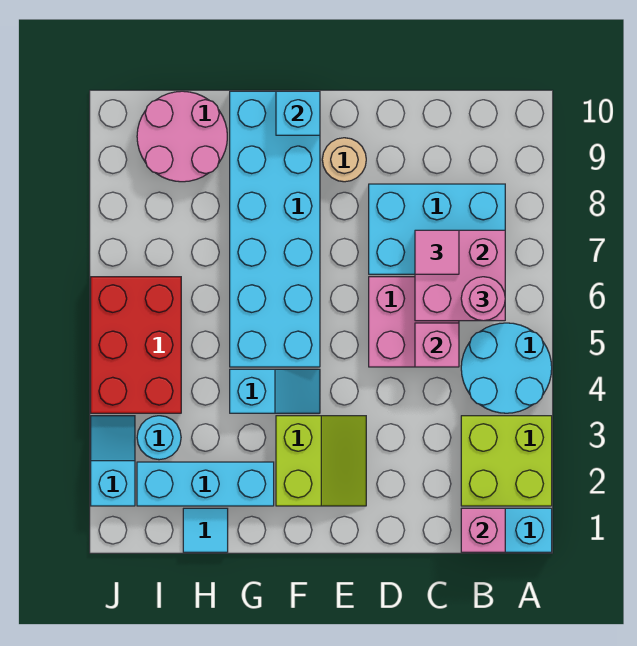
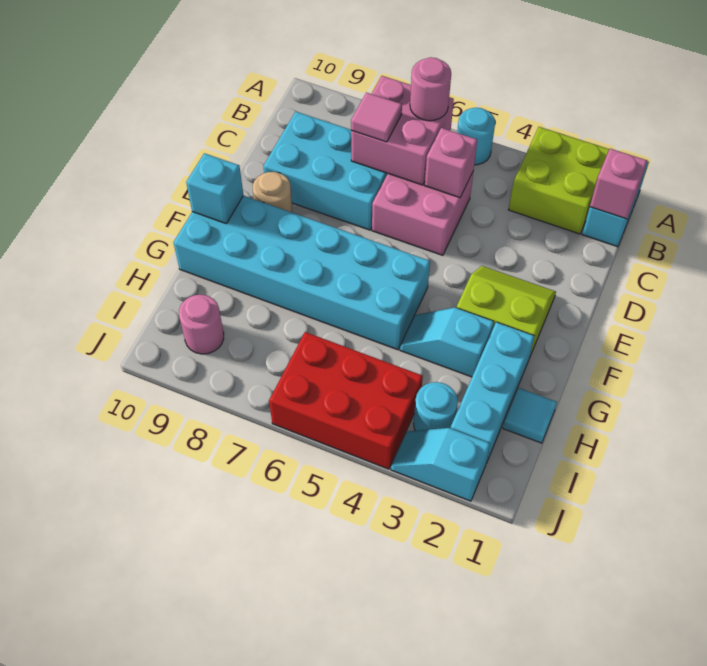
cyan round brick A4:B5 level 1 -> cyan round brick A5 level 1
cyan brick B7:D8 level 1 -> cyan brick C7:D9 level 1
cyan slope F4:G4 level 1 top G -> cyan slope G3:G4 level 1 top 3
pink round brick H9:I10 level 1 -> pink round brick I9 level 1

